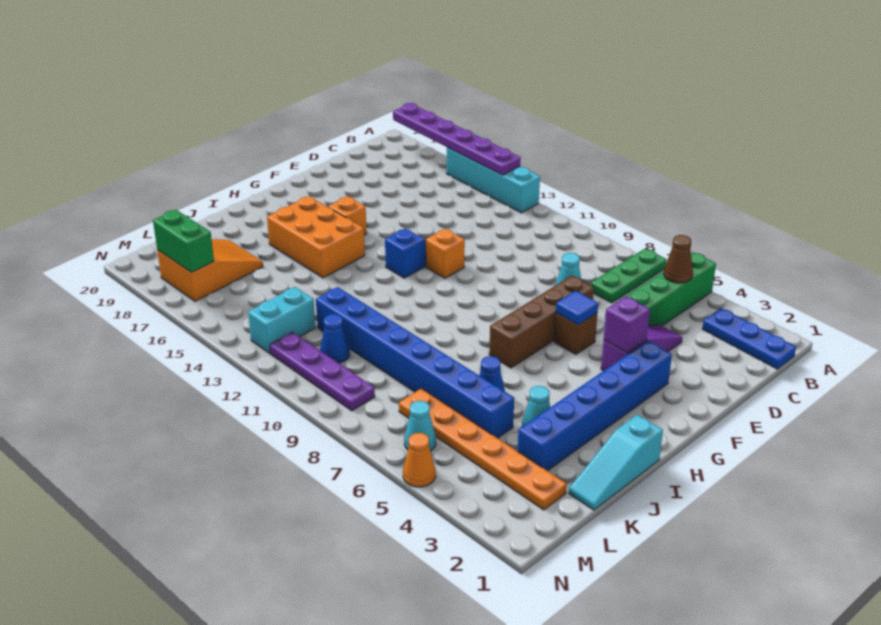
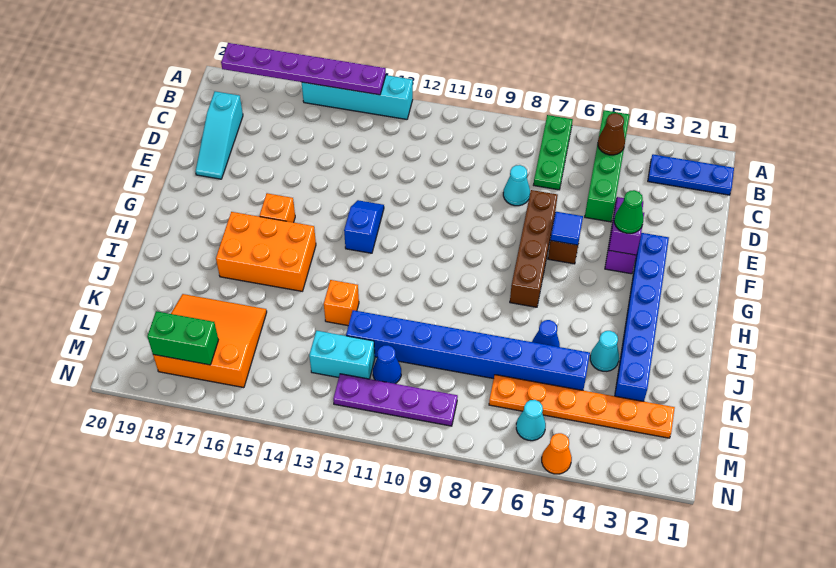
none -> green cone F4 level 3
orange brick F12 level 1 -> orange brick J13 level 1
cyan slope I1:K1 level 1 top I -> cyan slope C19:E19 level 1 top C
orange slope K17:M18 level 1 top M -> orange slope K16:M18 level 1 top M
cyan brick L13:M13 level 1 -> cyan brick L12:L13 level 1

